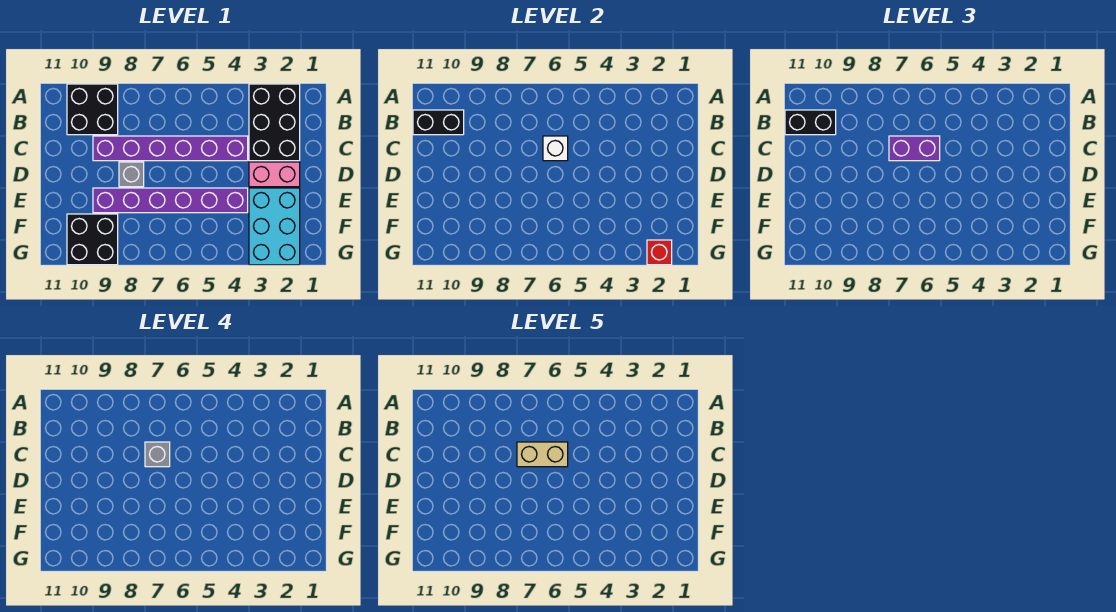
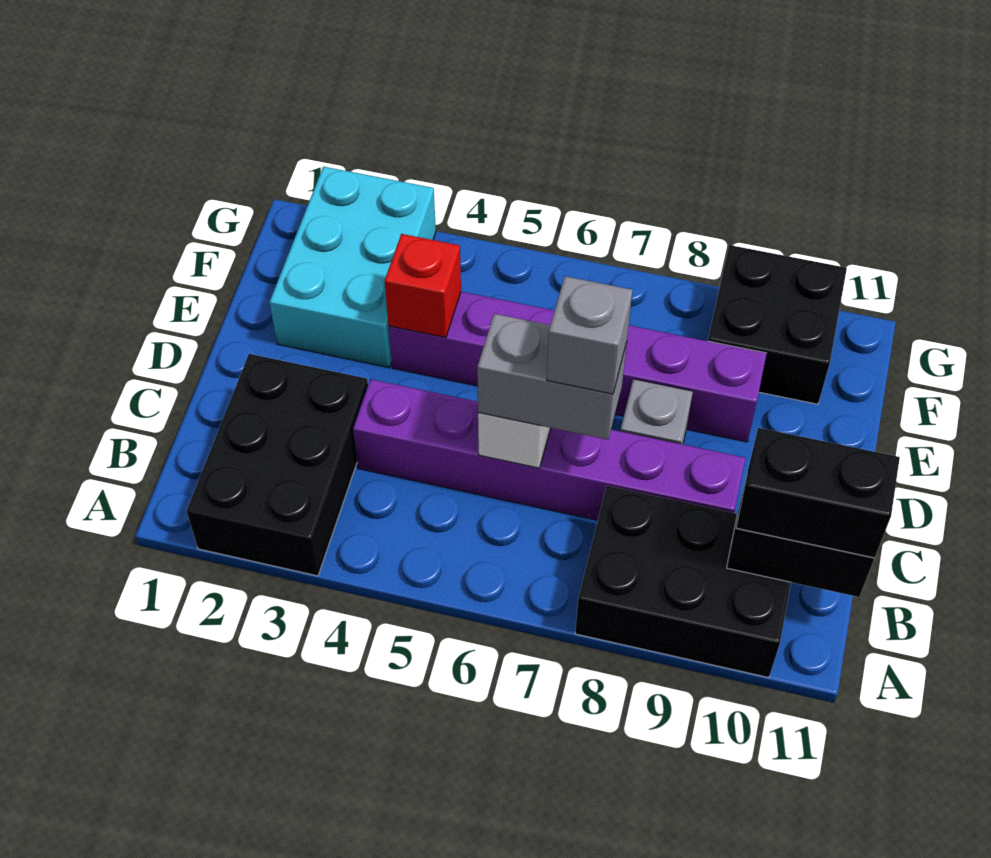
black brick A9:B10 level 1 -> black brick A8:B10 level 1
purple brick C6:C7 level 3 -> grey brick C6:C7 level 3
tan brick C6:C7 level 5 -> none
pink brick D2:D3 level 1 -> none
red brick G2 level 2 -> red brick E4 level 2

